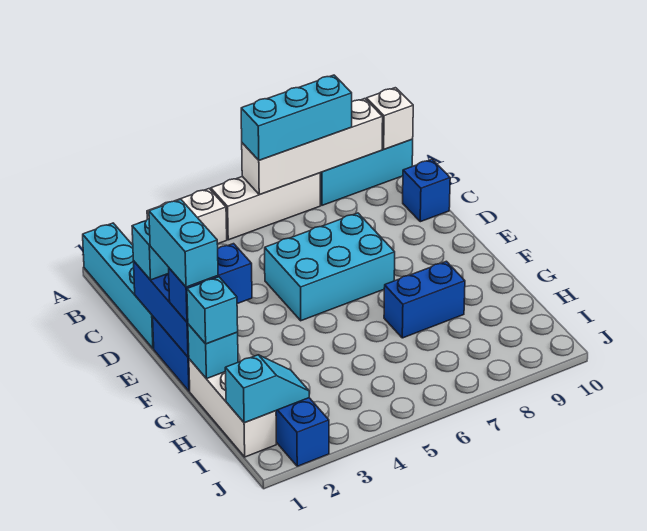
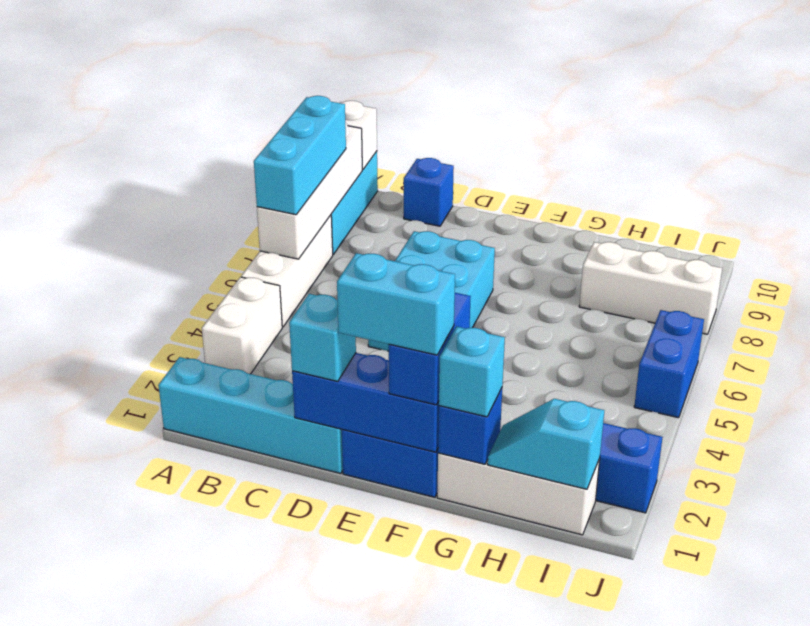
cyan brick G1 level 2 -> blue brick G1 level 2
blue brick G7:G8 level 1 -> blue brick J5:J6 level 1
none -> white brick H8:J8 level 1
cyan slope I1:I2 level 2 top 1 -> cyan slope H1:I1 level 2 top I

